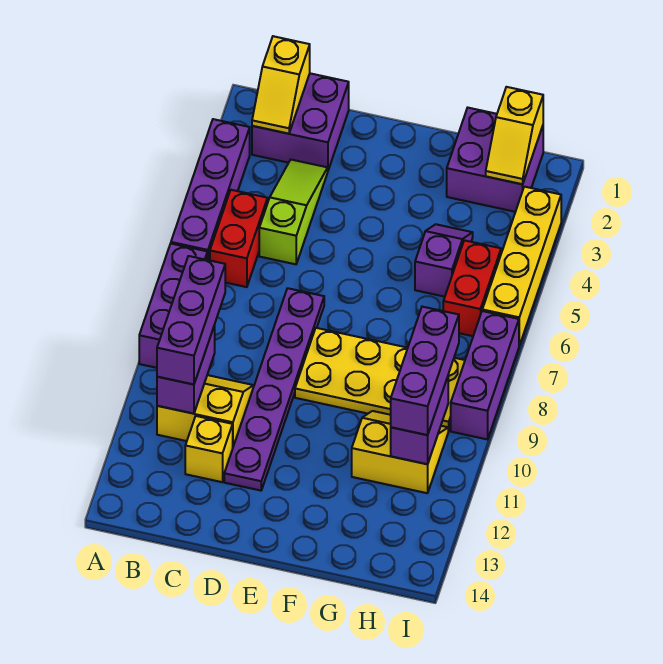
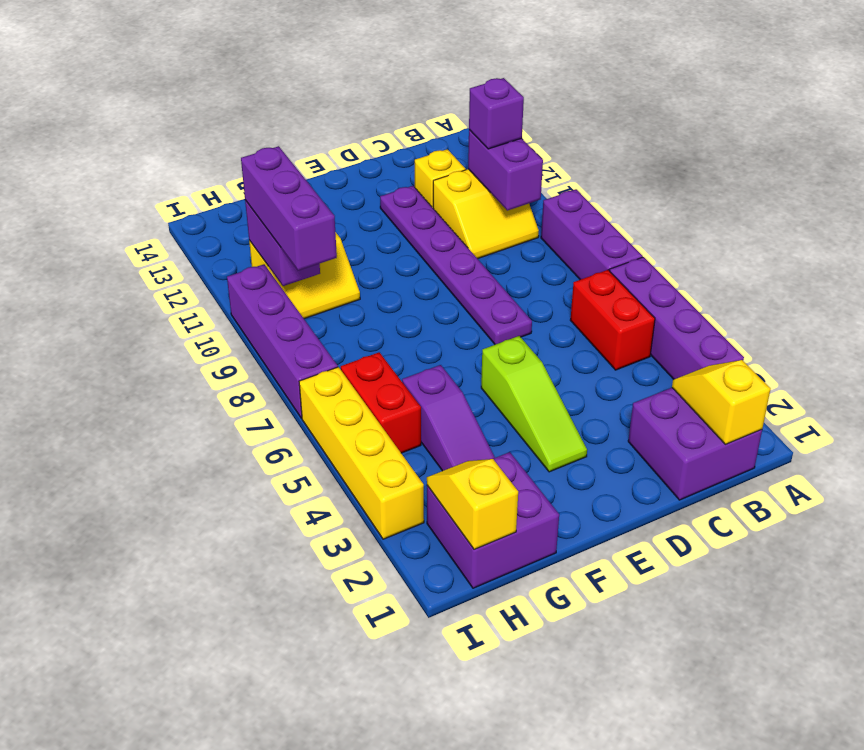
purple brick B9:B11 level 3 -> purple brick B11 level 3
lime slope C3:C5 level 1 top 5 -> lime slope E3:E5 level 1 top 5
yellow plate E8:H9 level 1 -> none
purple slope G4:G5 level 1 top 5 -> purple slope G3:G5 level 1 top 5
purple brick I7:I9 level 1 -> purple brick I7:I10 level 1

